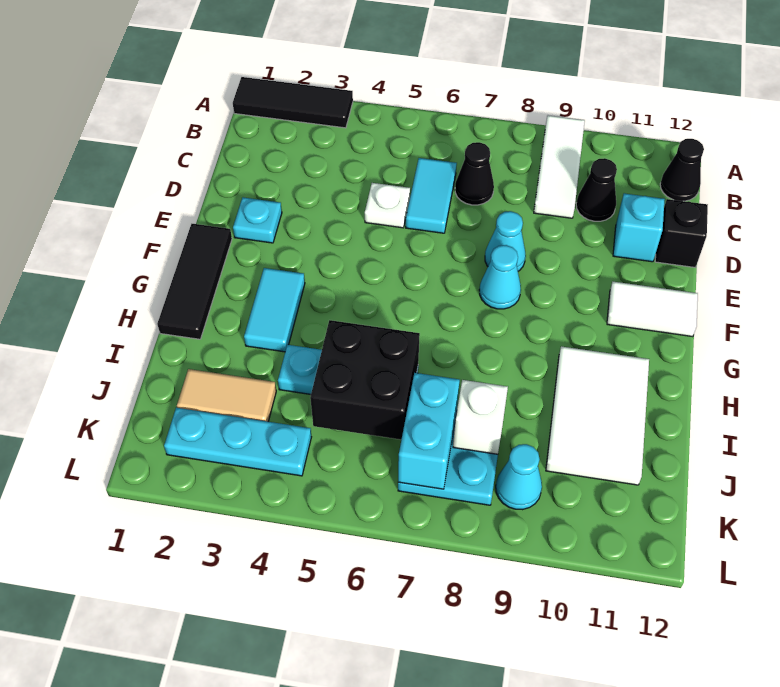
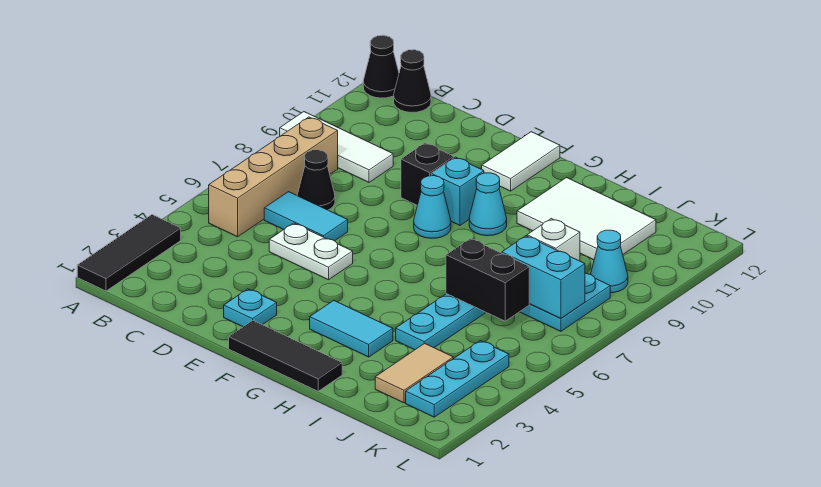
none -> tan brick B5:B8 level 1
black cone C10 level 1 -> black cone A12 level 1
white plate D5 level 1 -> white plate D5:E5 level 1
cyan brick D11 level 1 -> cyan brick F9 level 1
black brick D12 level 1 -> black brick E9 level 1
cyan cone E8 level 1 -> cyan cone G9 level 1
black brick I5:J6 level 2 -> black brick I6:J6 level 2

